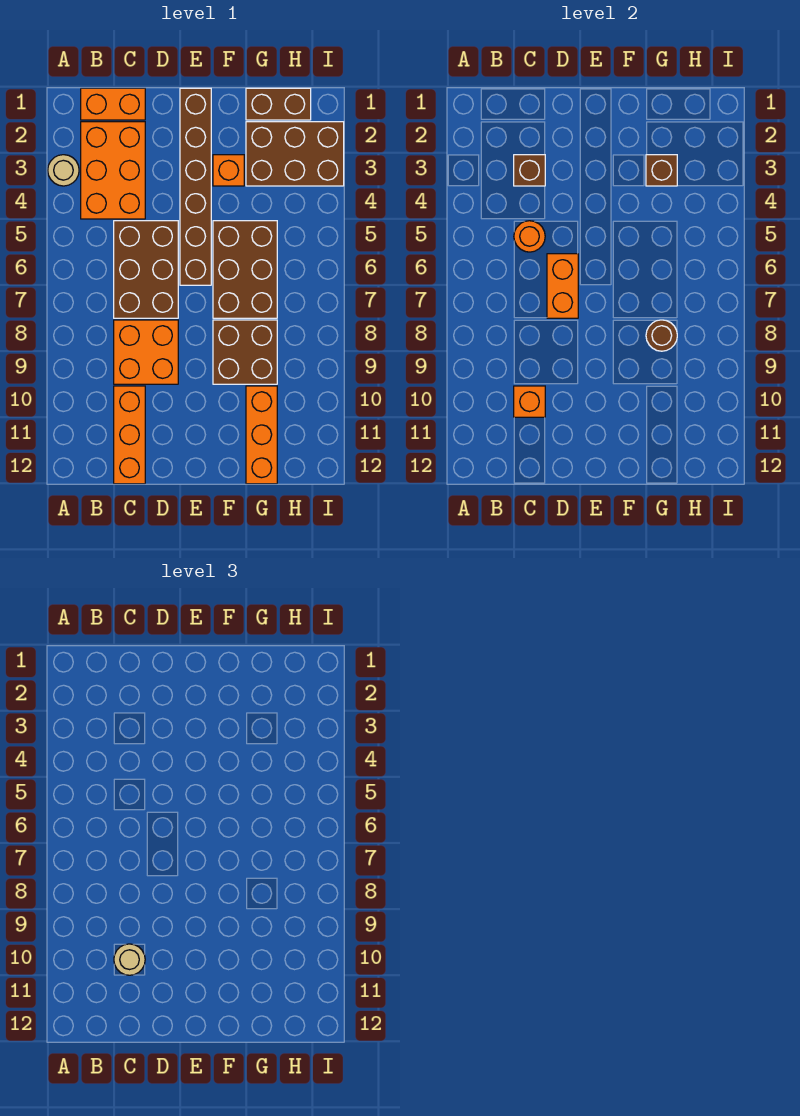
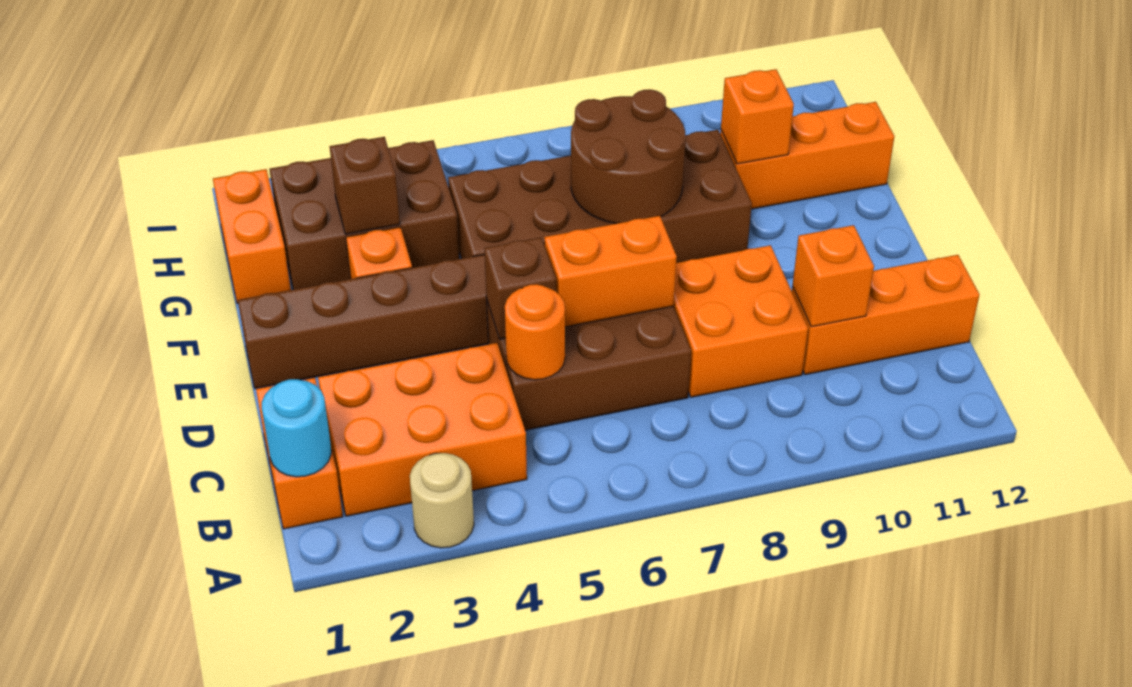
none -> cyan round brick B1 level 2
brown brick C3 level 2 -> brown brick D5 level 2
tan round brick C10 level 3 -> none
brown brick G1:H1 level 1 -> orange brick G1:H1 level 1
brown brick G2:I3 level 1 -> brown brick G2:H4 level 1
brown round brick G8 level 2 -> brown round brick F7:G8 level 2
none -> orange brick G10 level 2

